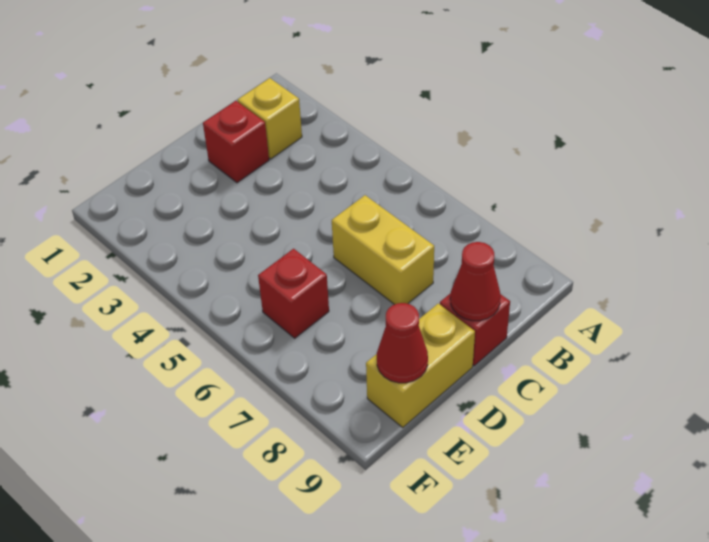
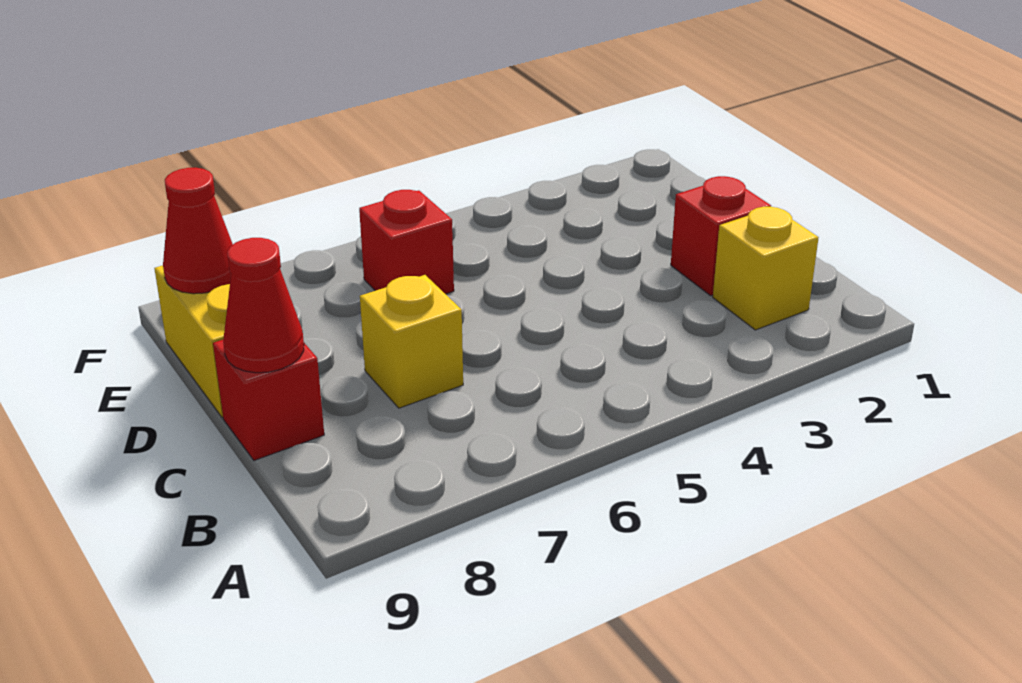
yellow brick C6:C7 level 1 -> yellow brick C7 level 1

